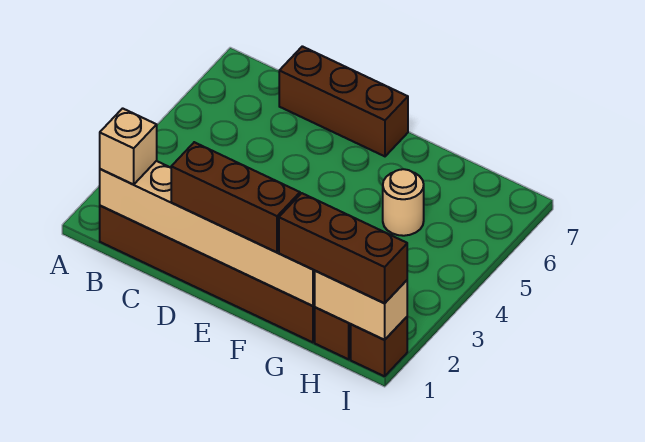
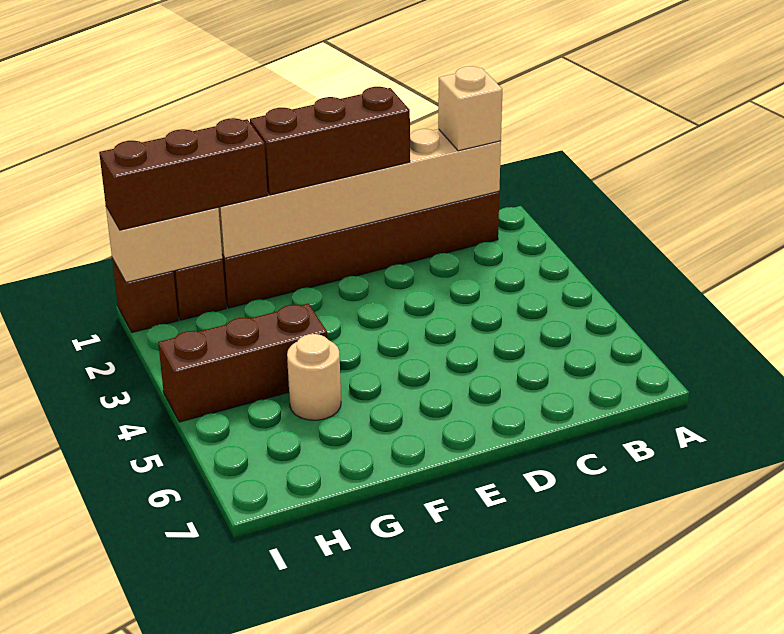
brown brick C7:E7 level 1 -> brown brick G4:I4 level 1

